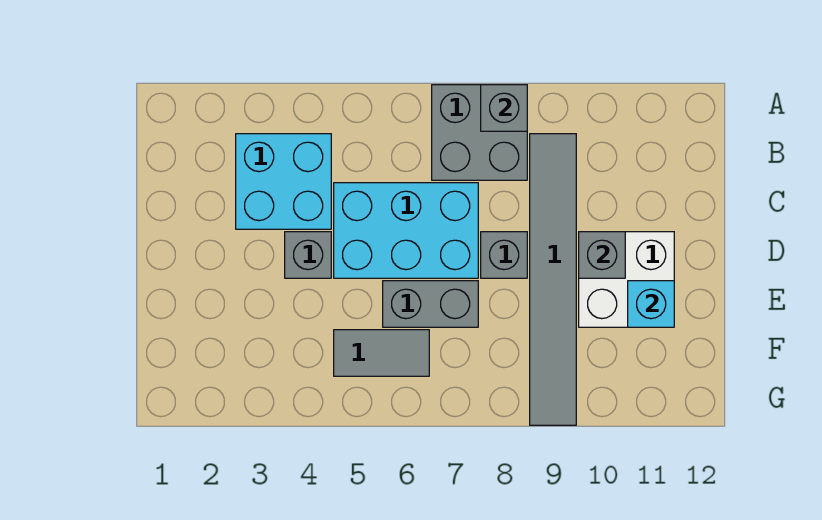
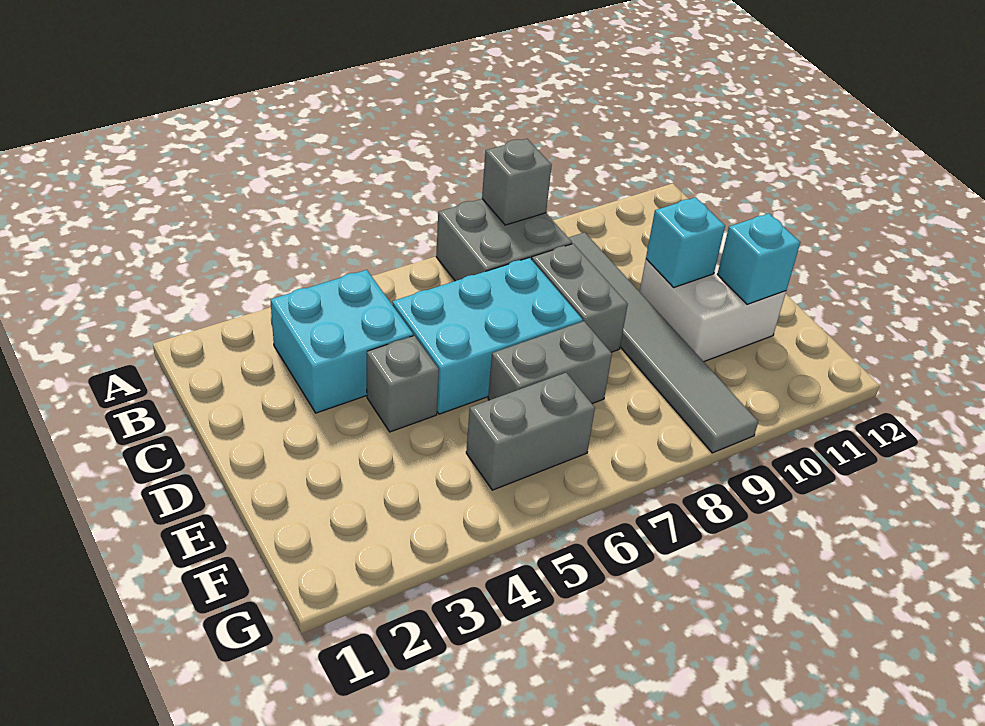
grey brick D8 level 1 -> grey brick C8:D8 level 1
grey brick D10 level 2 -> cyan brick D10 level 2
grey tile F5:F6 level 1 -> grey brick F5:F6 level 1

